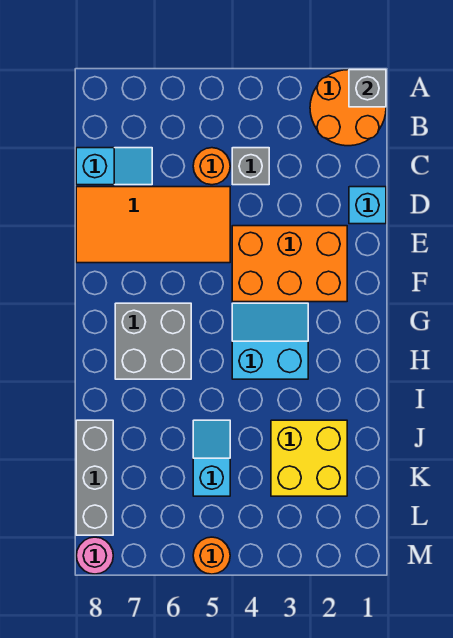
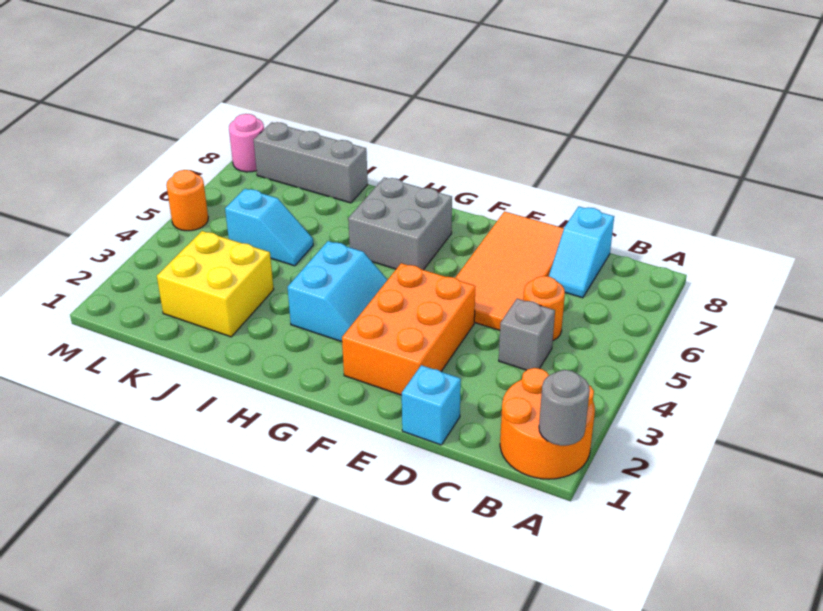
grey brick A1 level 2 -> grey round brick A1 level 2

